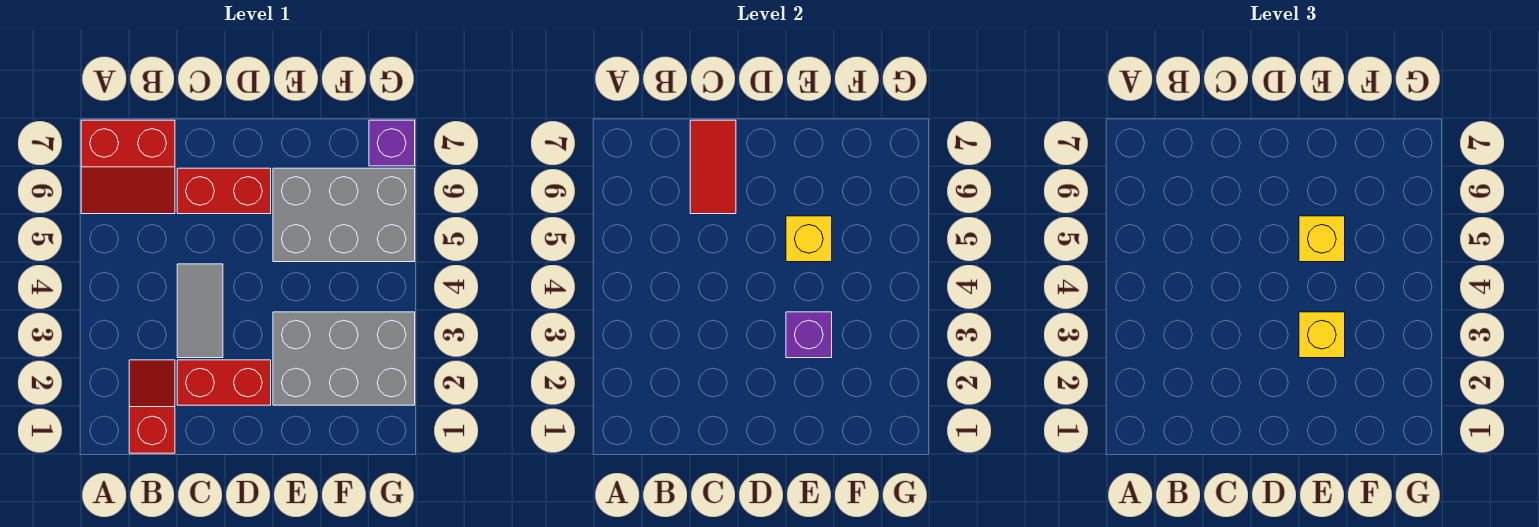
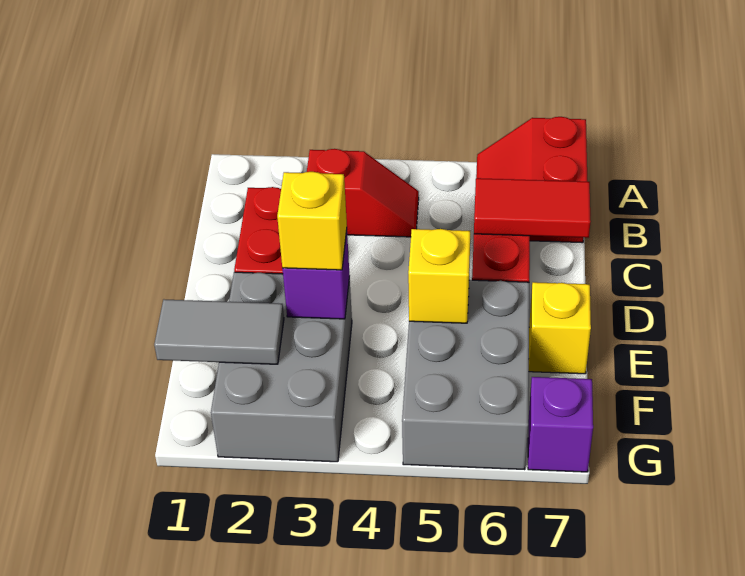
red slope B1:B2 level 1 top 1 -> red slope B3:B4 level 1 top 3
grey tile C3:C4 level 1 -> grey tile F1:F2 level 2
yellow brick E5 level 3 -> yellow brick E7 level 1

